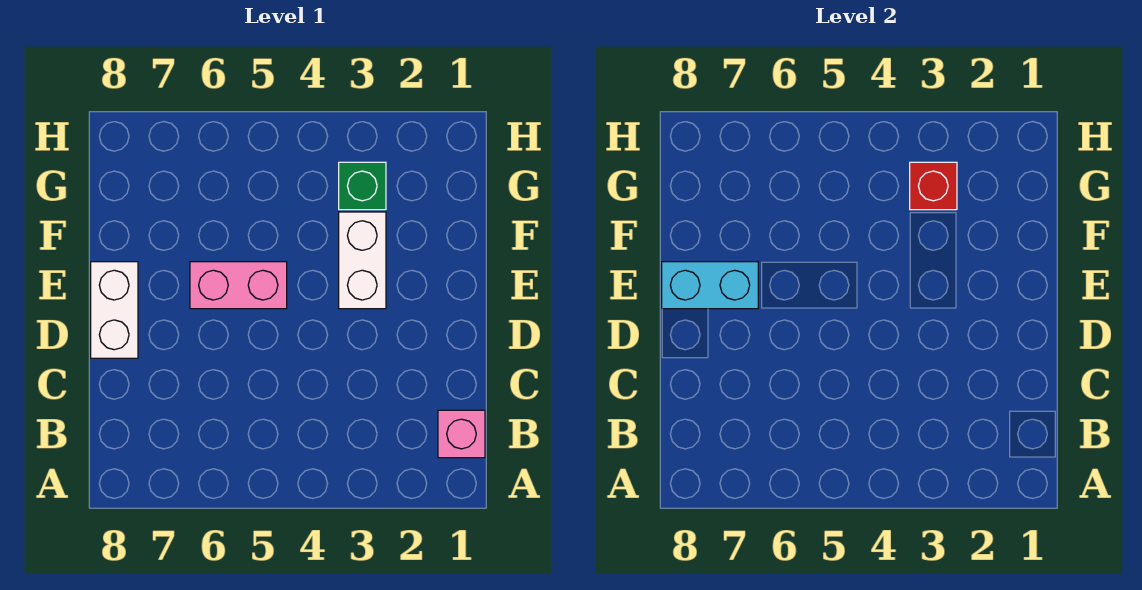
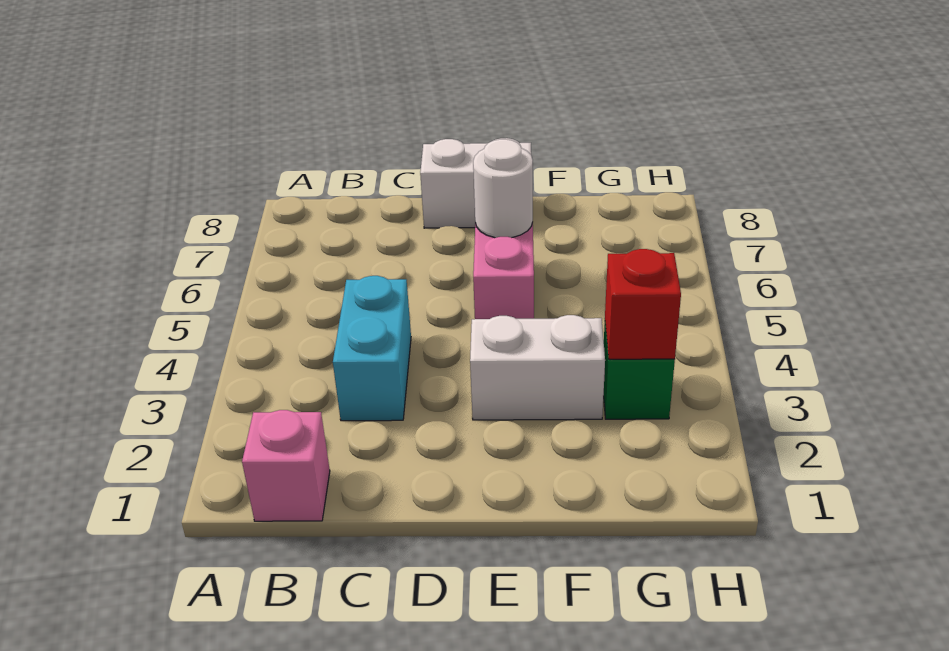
none -> white round brick E6 level 2
cyan brick E7:E8 level 2 -> cyan brick C3:C4 level 1

